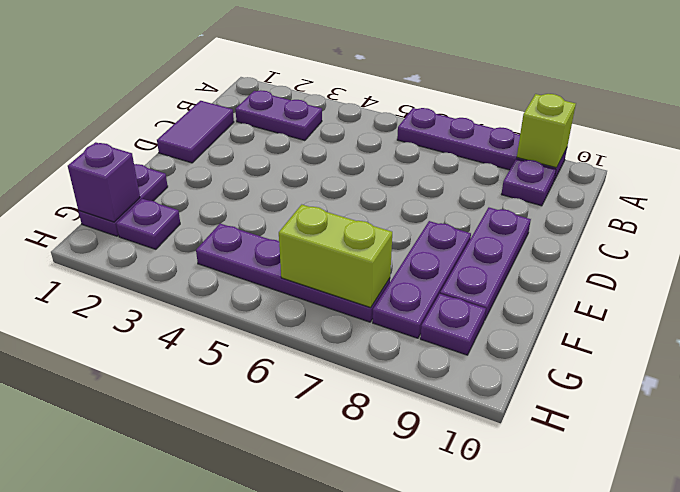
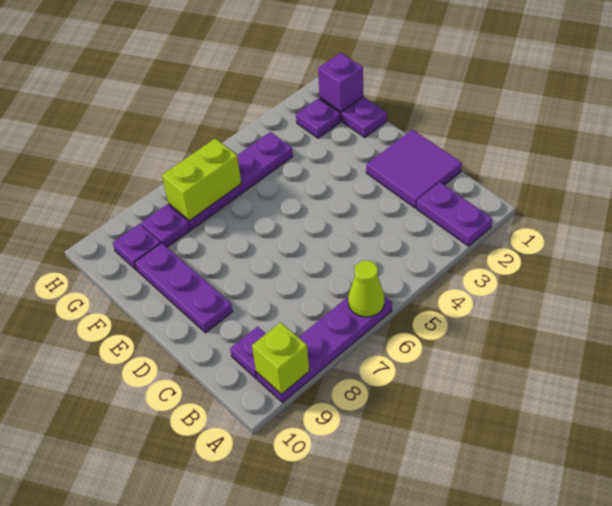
none -> lime cone A6 level 2
purple plate B2:B3 level 1 -> purple plate A2:B2 level 1
purple tile C1:D1 level 1 -> purple tile C1:D2 level 1
purple plate E8:G8 level 1 -> purple plate G8 level 1

